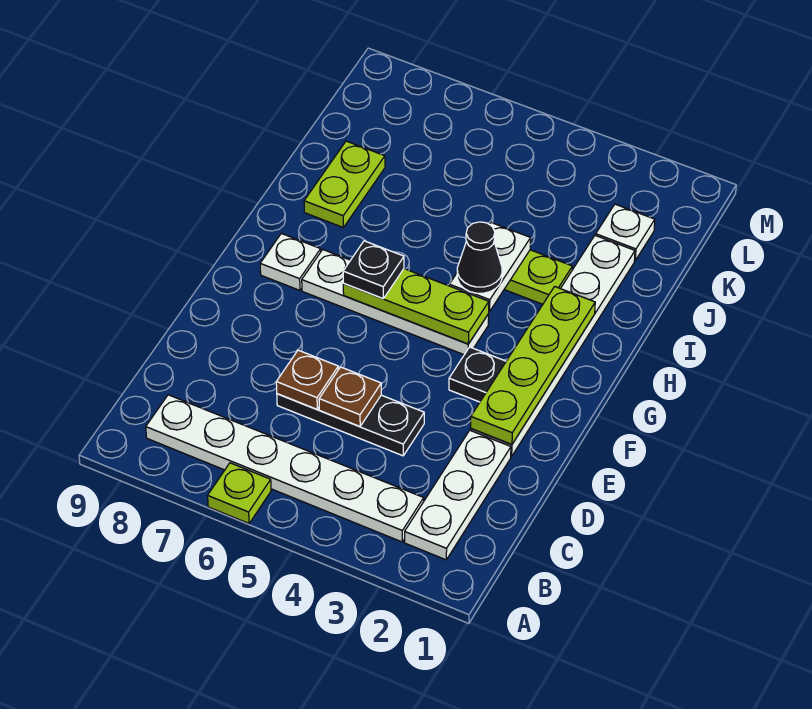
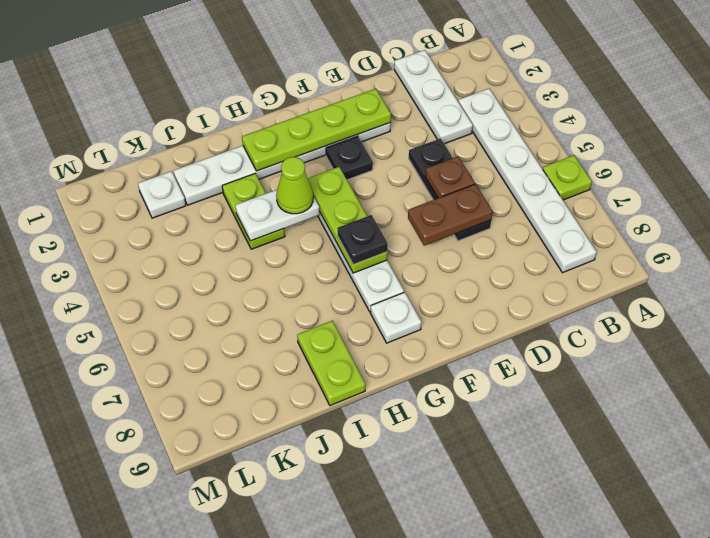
white plate B2:D2 level 1 -> white plate C1:C3 level 1
brown plate D6 level 2 -> brown plate D6:E6 level 2
black cone H4 level 3 -> lime cone H4 level 3
lime plate I8:J8 level 1 -> lime plate I8:I9 level 1

